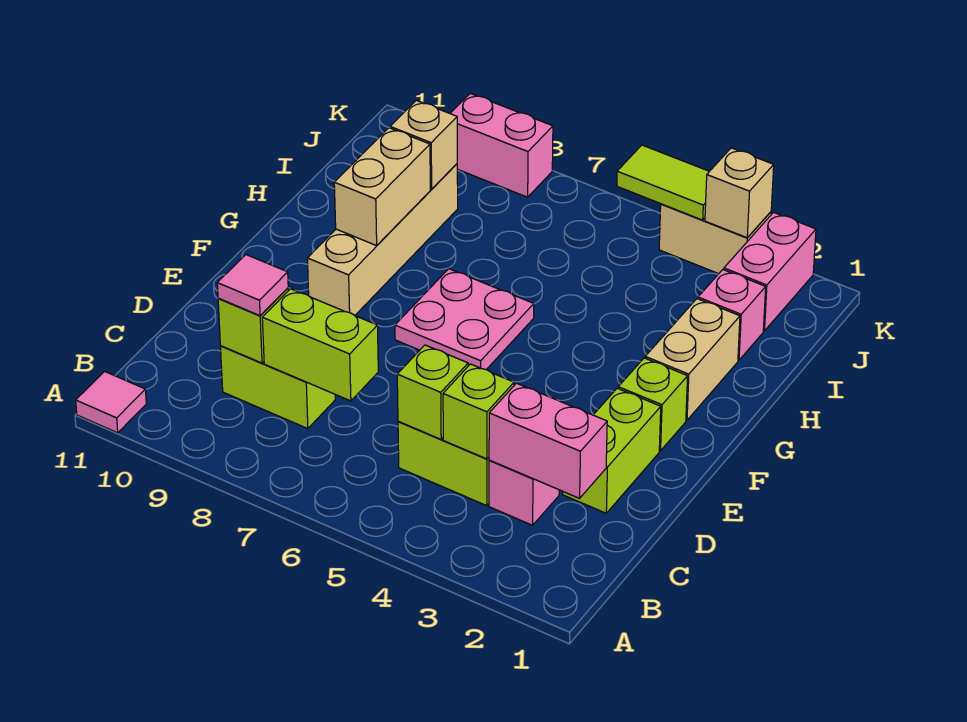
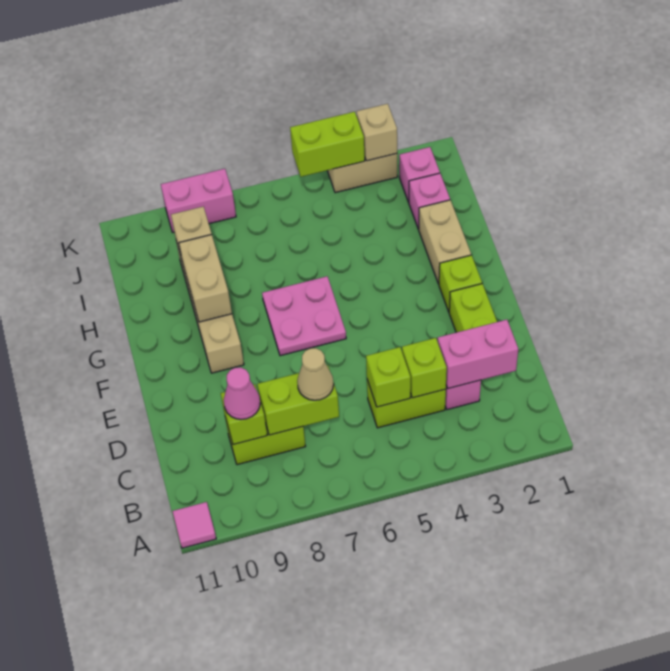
none -> tan cone C7 level 3
pink tile C9 level 3 -> pink cone C9 level 3
pink brick J2:K2 level 1 -> pink brick J2 level 1
lime tile K4:K5 level 2 -> lime brick K4:K5 level 2

